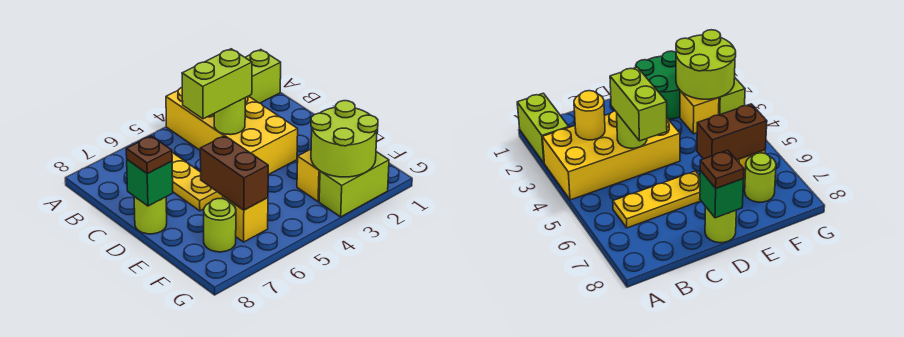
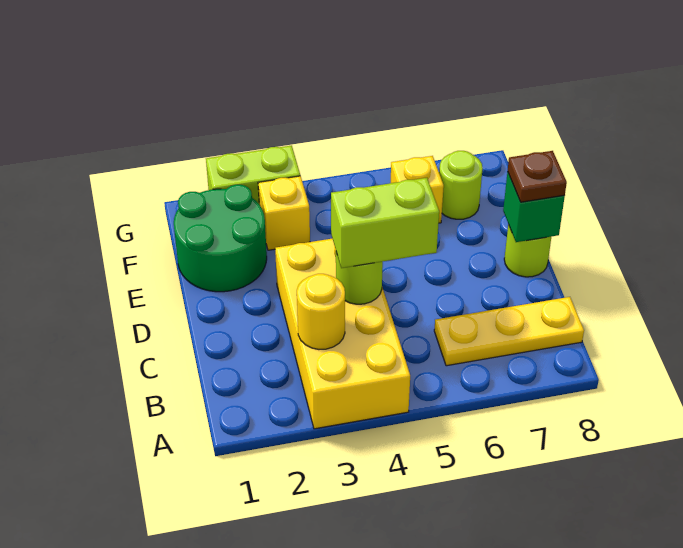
lime brick A1:A2 level 1 -> none
yellow plate B6:D6 level 1 -> yellow plate B6:B8 level 1
brown brick E6:F6 level 2 -> none
lime round brick F2:G3 level 2 -> none

